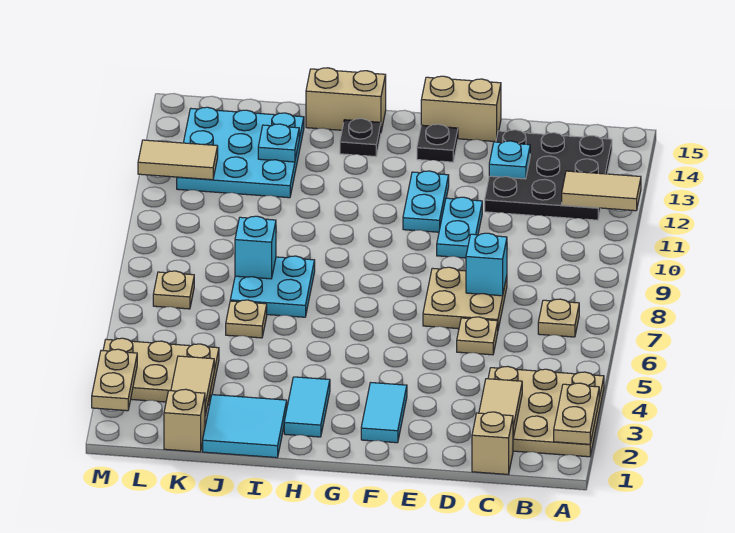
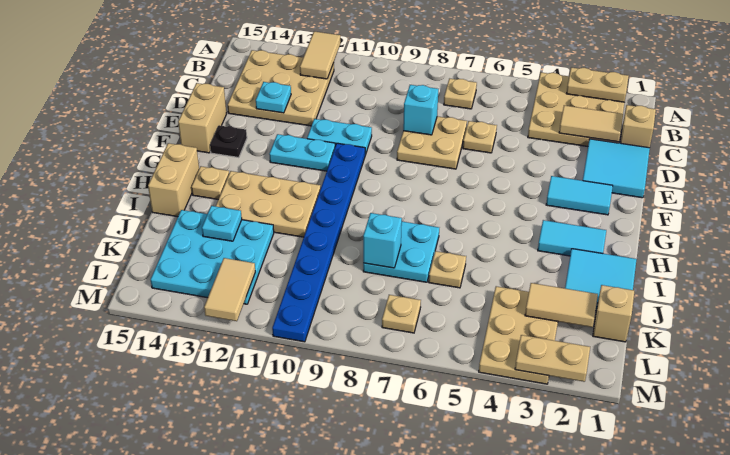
black plate B12:D14 level 1 -> tan plate B12:D14 level 1
none -> cyan tile D1:E2 level 1
none -> blue plate F10:M10 level 1
none -> tan plate H11:I13 level 1
black plate H14 level 1 -> tan plate H14 level 1

